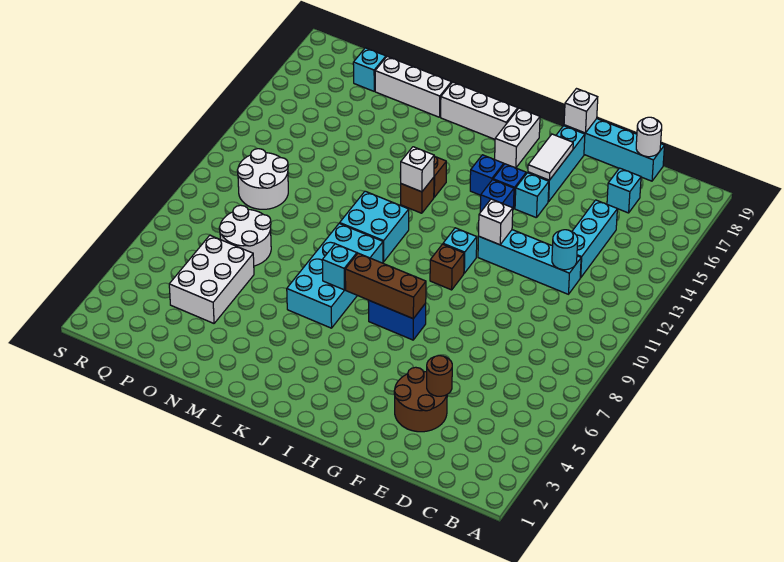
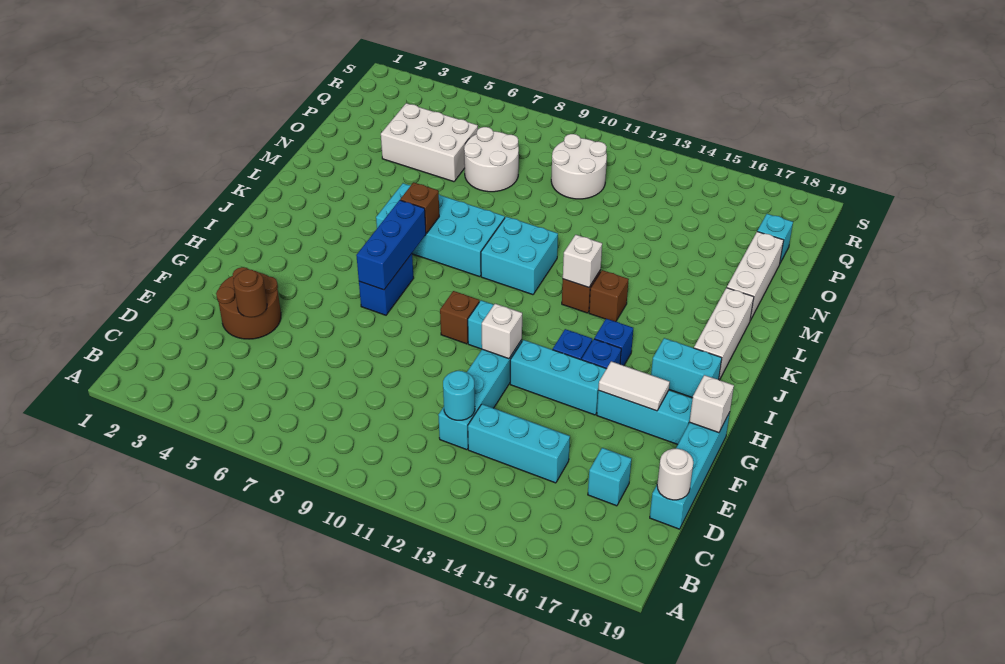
cyan brick G15 level 1 -> cyan brick G13:G15 level 1
brown brick H7:J7 level 2 -> blue brick H7:J7 level 2
white brick I17:I18 level 1 -> cyan brick I17:I18 level 1
cyan brick K7 level 2 -> brown brick K7 level 2

